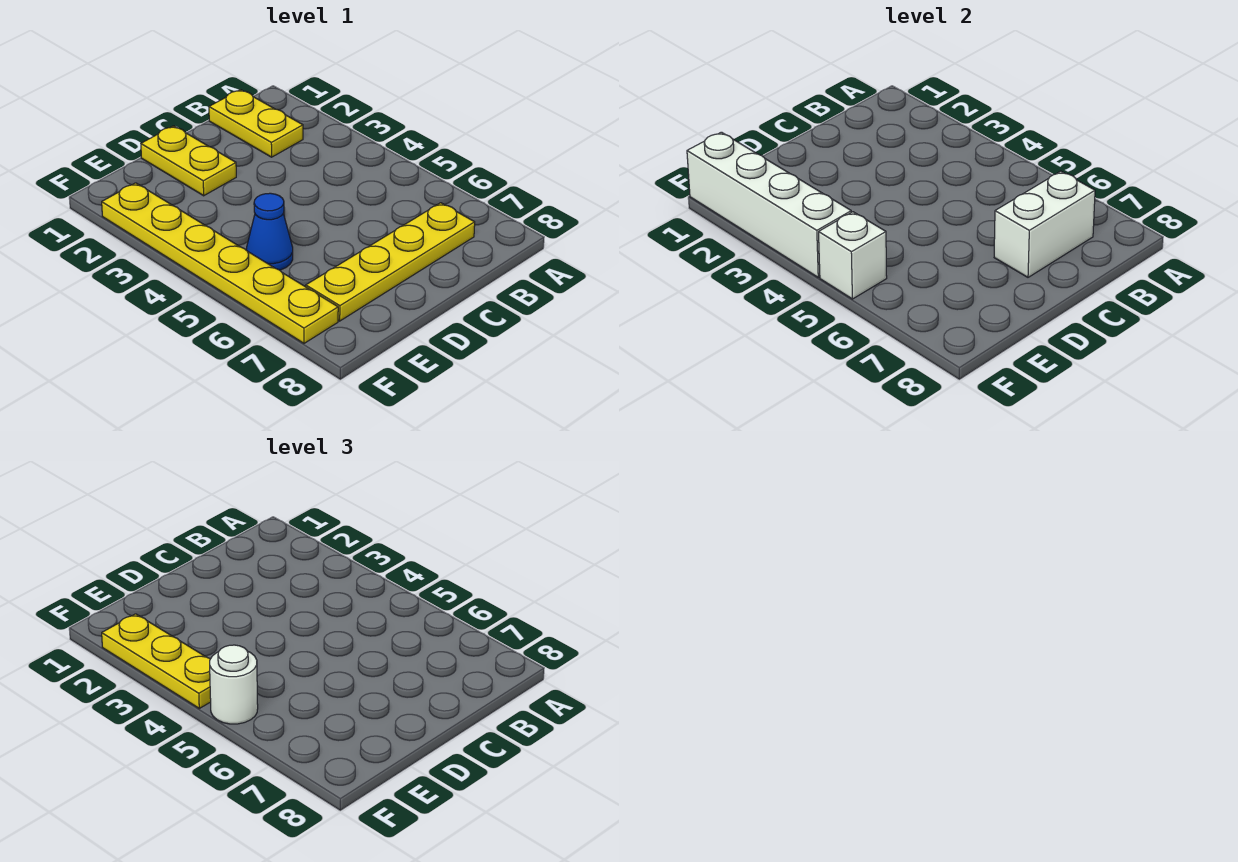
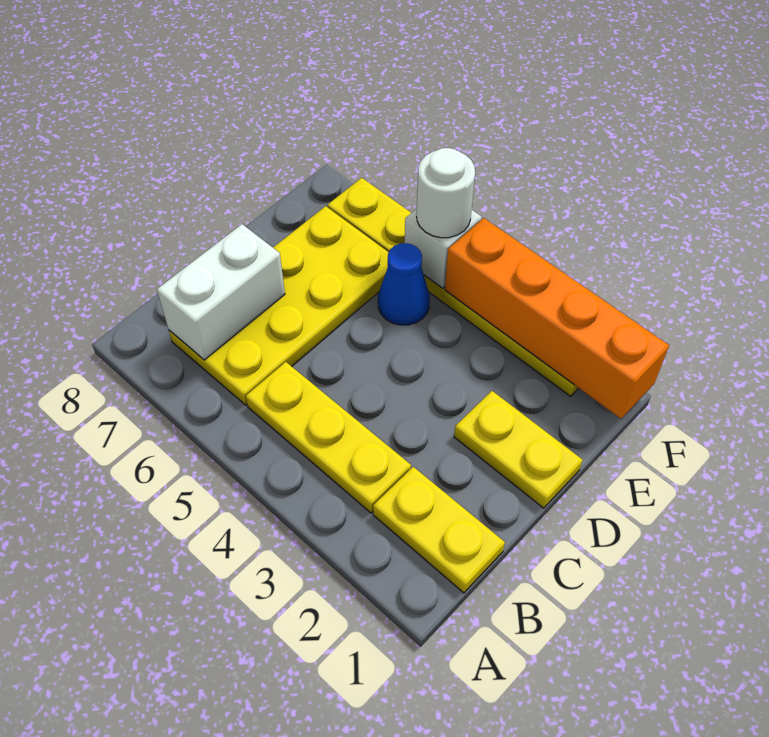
yellow plate B7:E7 level 1 -> yellow plate B6:E7 level 1
white brick F1:F4 level 2 -> orange brick F1:F4 level 2
yellow plate F2:F4 level 3 -> yellow plate B3:B5 level 1

